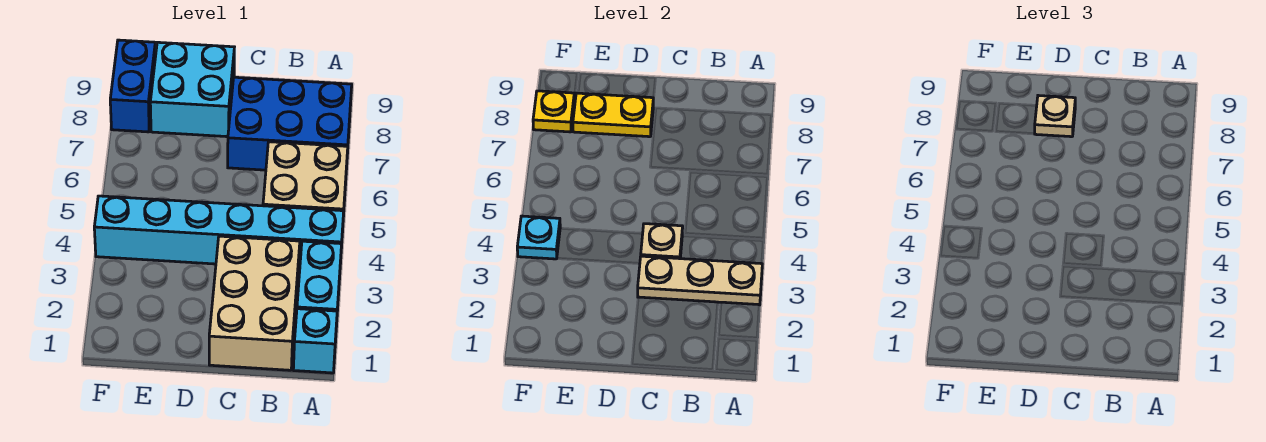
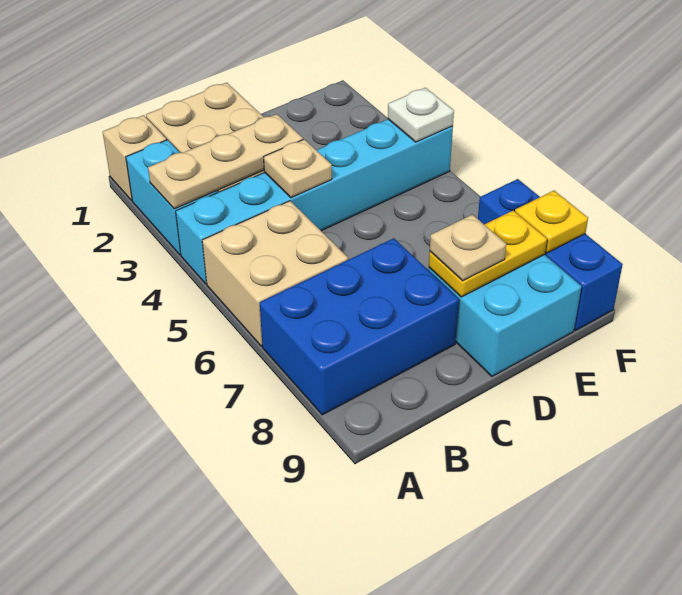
cyan brick A1 level 1 -> tan brick A1 level 1
cyan plate F4 level 2 -> white plate F4 level 2
blue brick F8:F9 level 1 -> blue brick F7:F9 level 1

